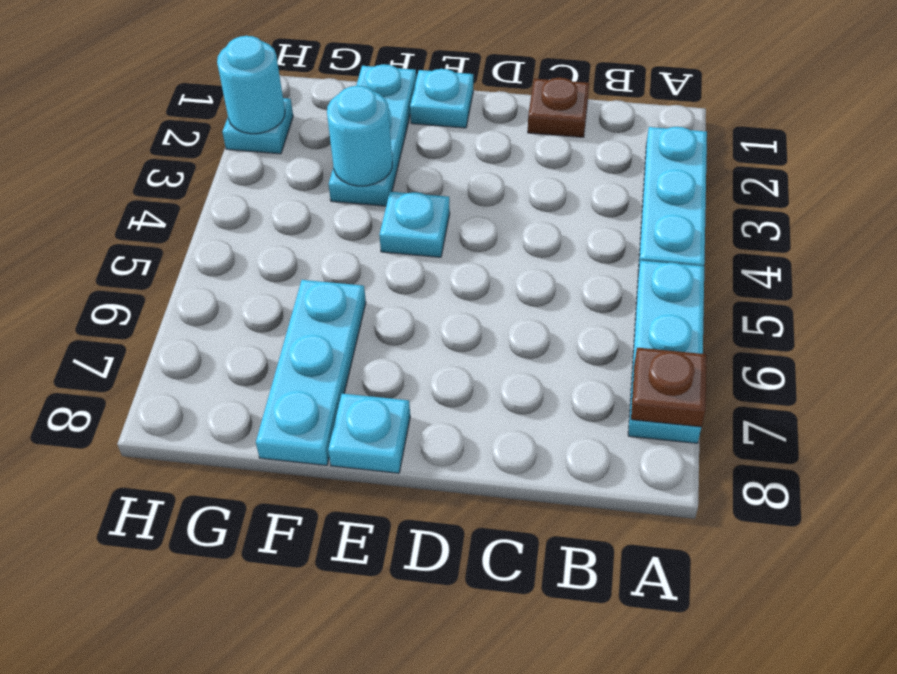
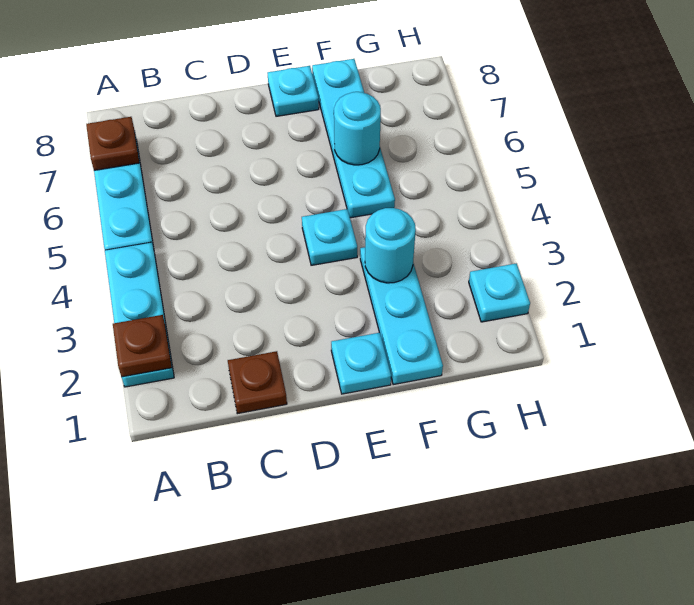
none -> brown plate A2 level 2
cyan plate F6:F8 level 1 -> cyan plate F5:F8 level 1
cyan round brick H2 level 2 -> cyan round brick F6 level 2

